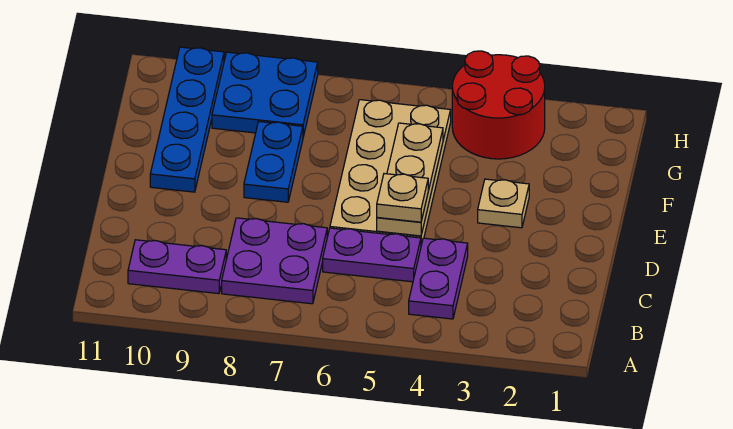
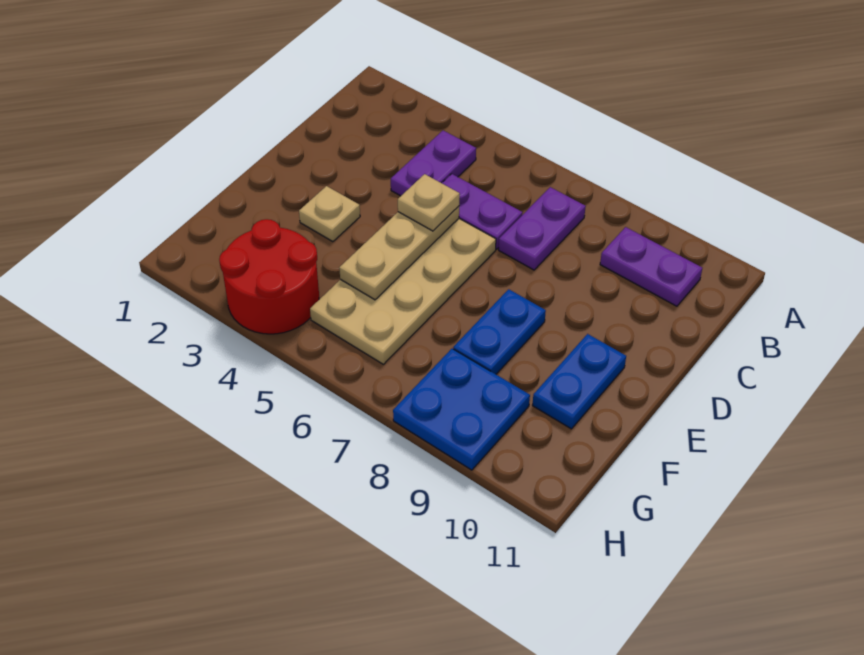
purple plate B7:C8 level 1 -> purple plate B7:C7 level 1
blue plate E10:H10 level 1 -> blue plate E10:F10 level 1

